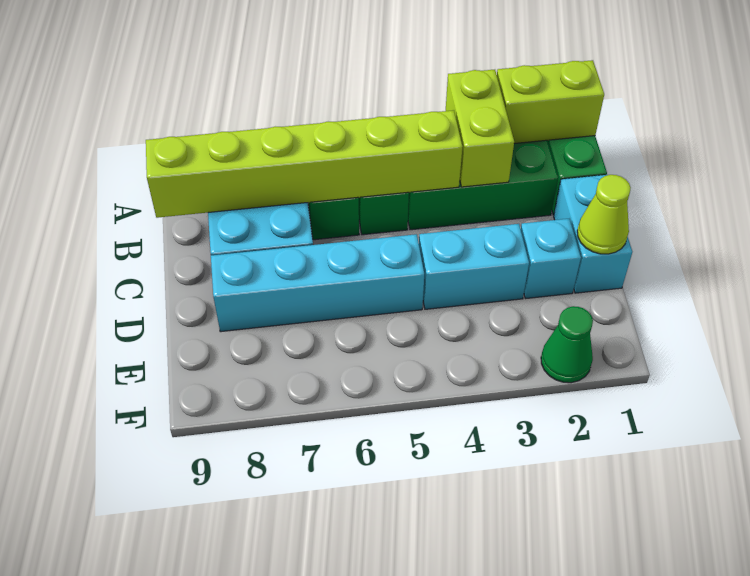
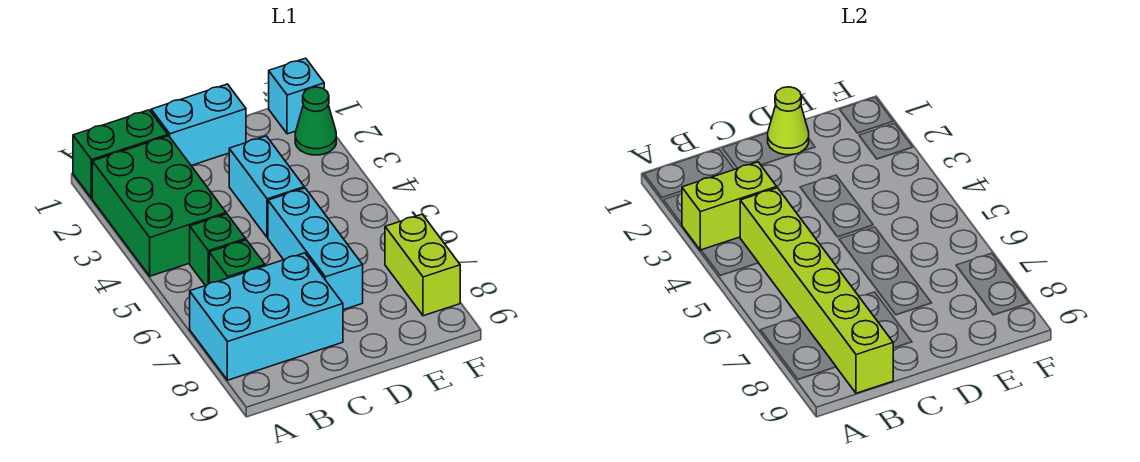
lime brick A1:A2 level 2 -> lime brick F7:F8 level 1
cyan brick D2 level 1 -> cyan brick F1 level 1
cyan brick D5:D8 level 1 -> cyan brick D5:D7 level 1

